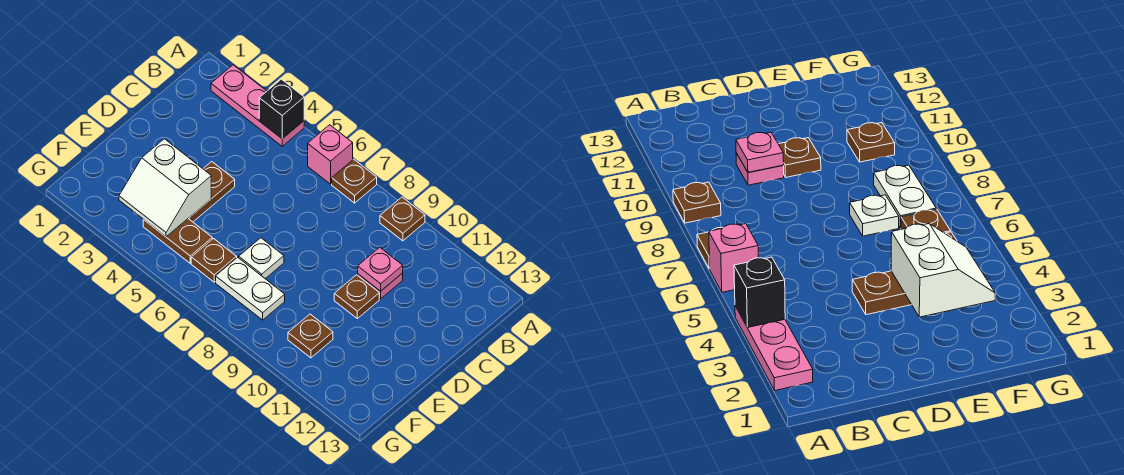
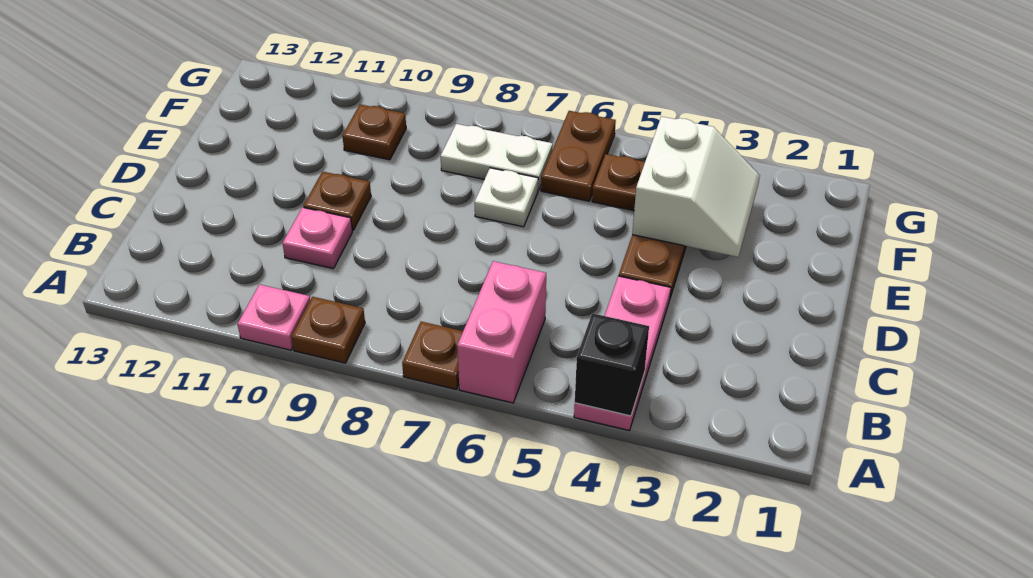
pink plate A2:A4 level 1 -> pink plate A4:C4 level 1
pink brick A6 level 1 -> pink brick A6:B6 level 1
pink plate C10 level 2 -> pink plate A10 level 1
white slope E3:F4 level 2 top E -> white slope E3:F4 level 2 top 4
brown plate F6 level 1 -> brown plate F6:G6 level 1

